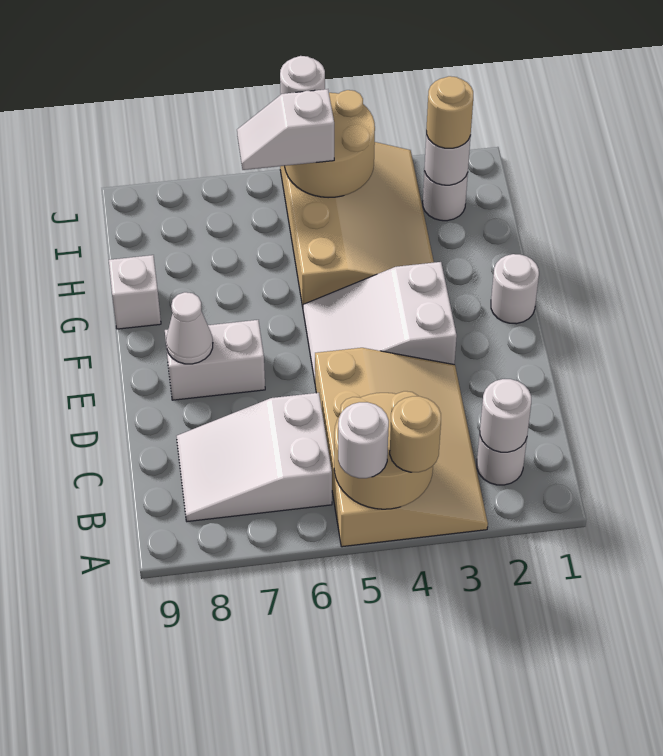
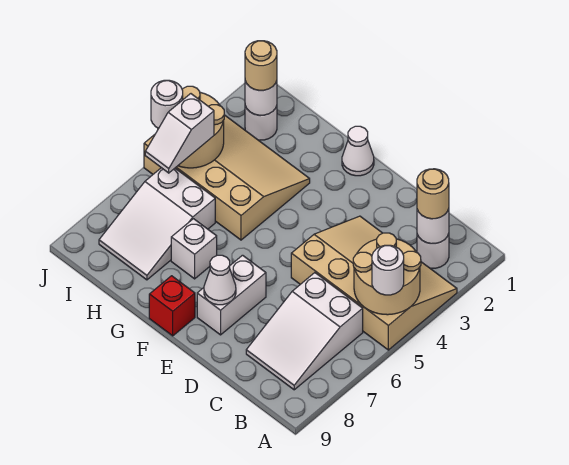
tan round brick A4 level 3 -> tan round brick B2 level 3
white slope E3:F5 level 1 top 3 -> white slope H6:I8 level 1 top 6
white round brick F1 level 1 -> white cone F1 level 1
none -> red brick F9 level 1
white brick G9 level 1 -> white brick G7 level 1

